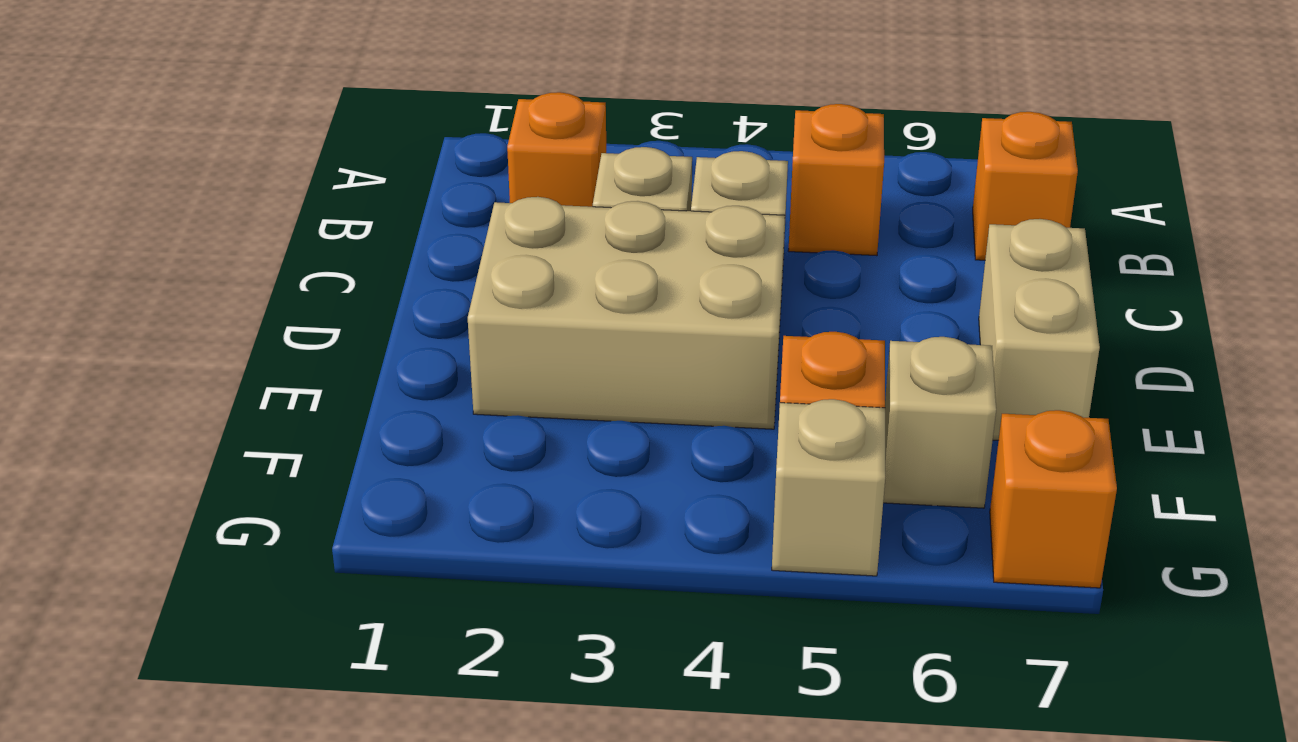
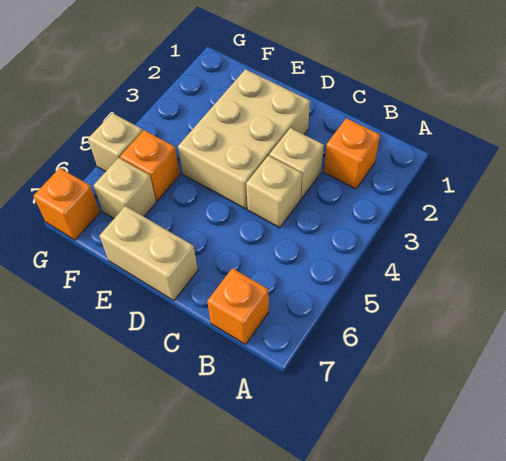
orange brick B5 level 1 -> none

